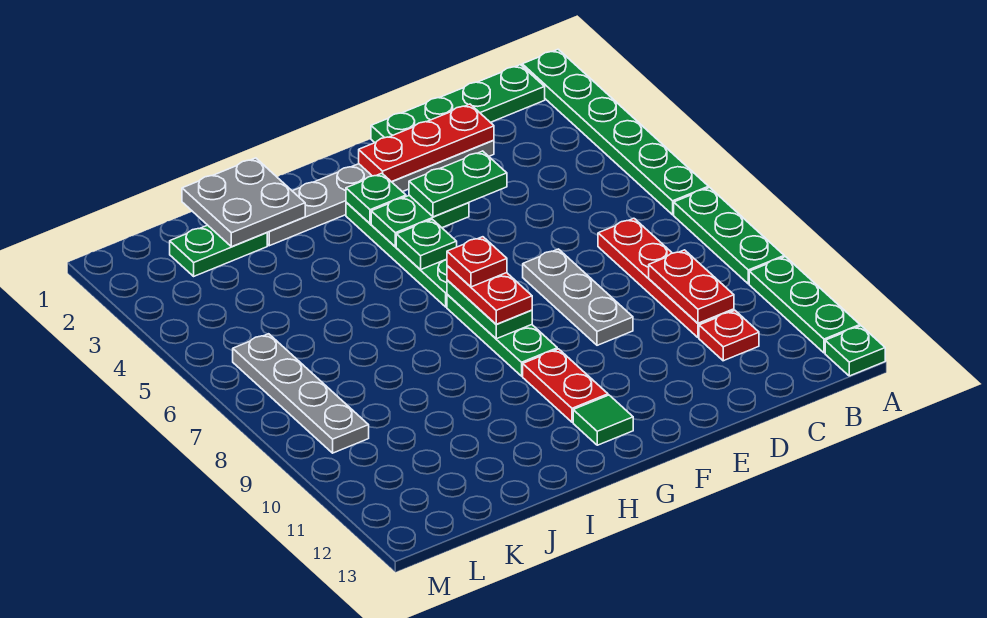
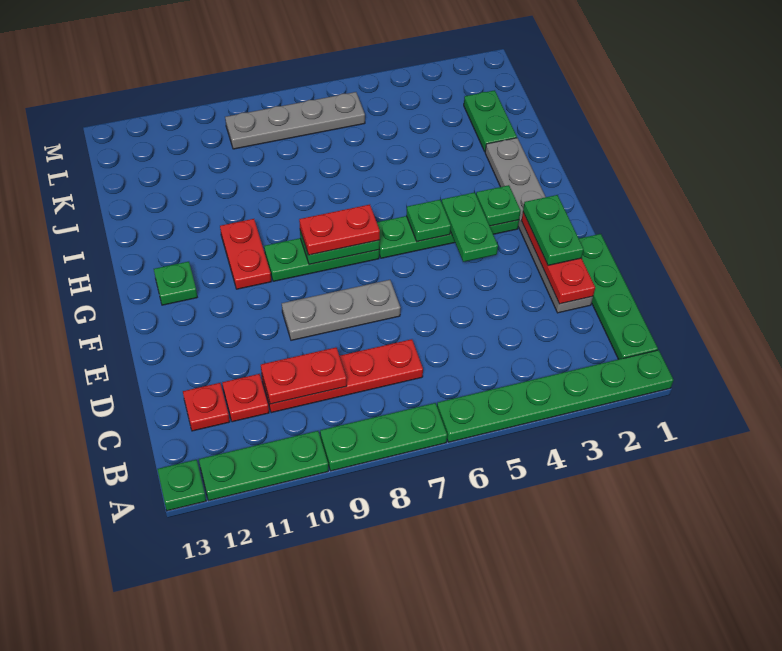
green plate E4:F4 level 3 -> green plate E2:F2 level 3
red plate G7 level 4 -> red plate C12 level 1
red plate G10:G11 level 1 -> red plate G10:H10 level 1
green tile G12 level 1 -> green plate G12 level 1
grey plate I1:J2 level 2 -> none

